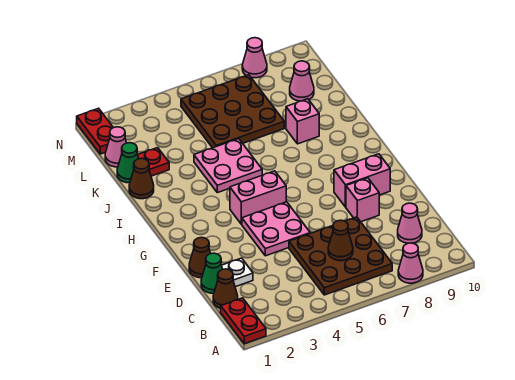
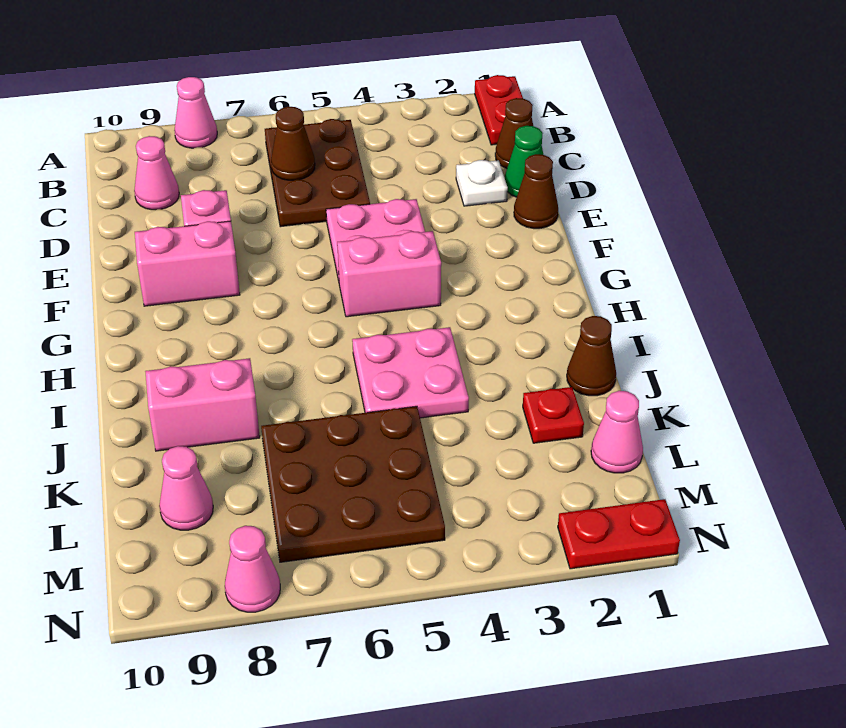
brown plate B5:D7 level 1 -> brown plate B5:D6 level 1
pink brick J8 level 1 -> pink brick J8:J9 level 1
green cone K1 level 1 -> none
red plate M1:N1 level 1 -> red plate N1:N2 level 1

